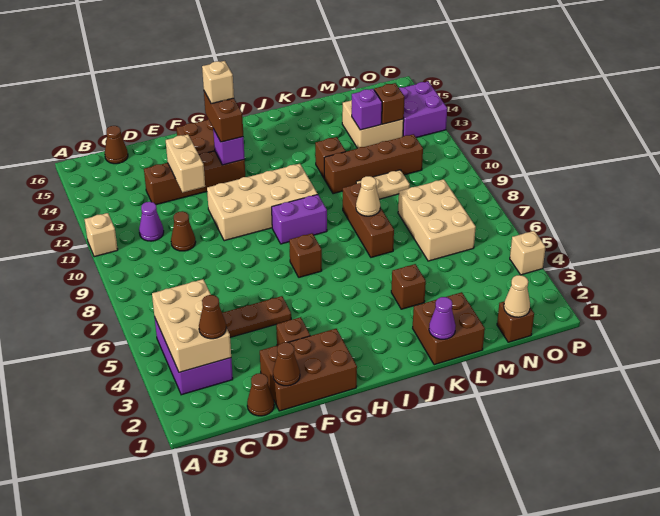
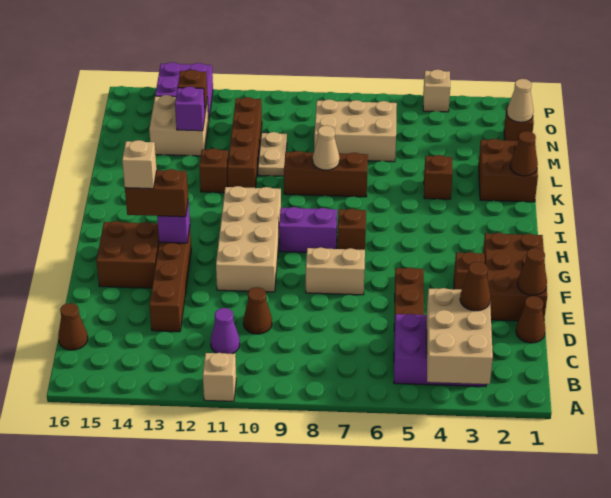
tan brick B3:C5 level 2 -> tan brick A3:C4 level 2
tan brick E12:E13 level 2 -> tan brick F7:F8 level 1
purple brick H9:I9 level 1 -> purple brick H8:H9 level 1
purple cone K1 level 2 -> brown cone K1 level 2

